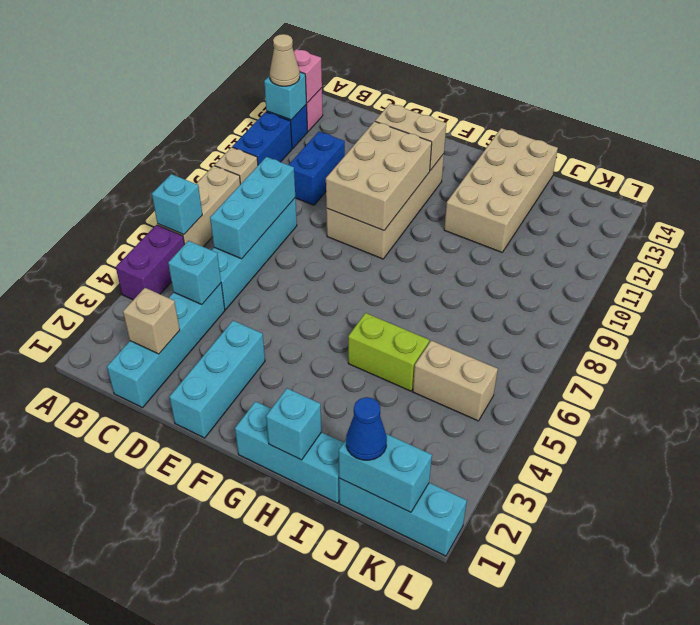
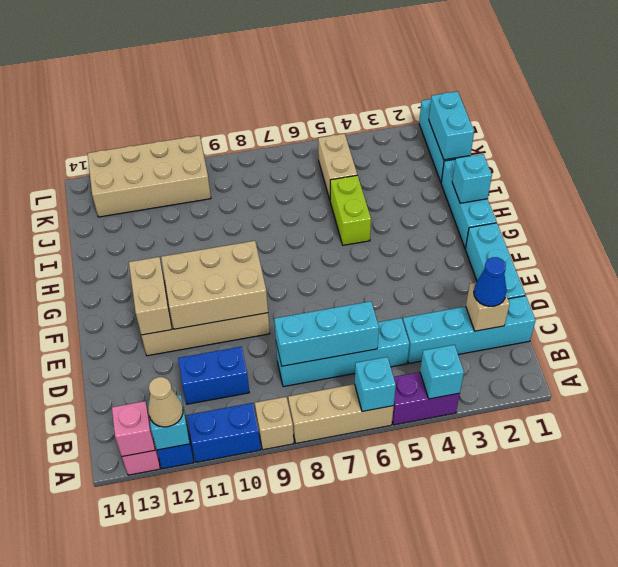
cyan brick C4 level 2 -> cyan brick A4 level 2
cyan brick E1:E3 level 1 -> cyan brick D1:F1 level 1
tan brick H11:I14 level 1 -> tan brick K10:L13 level 1
blue cone J1 level 3 -> blue cone C2 level 3

